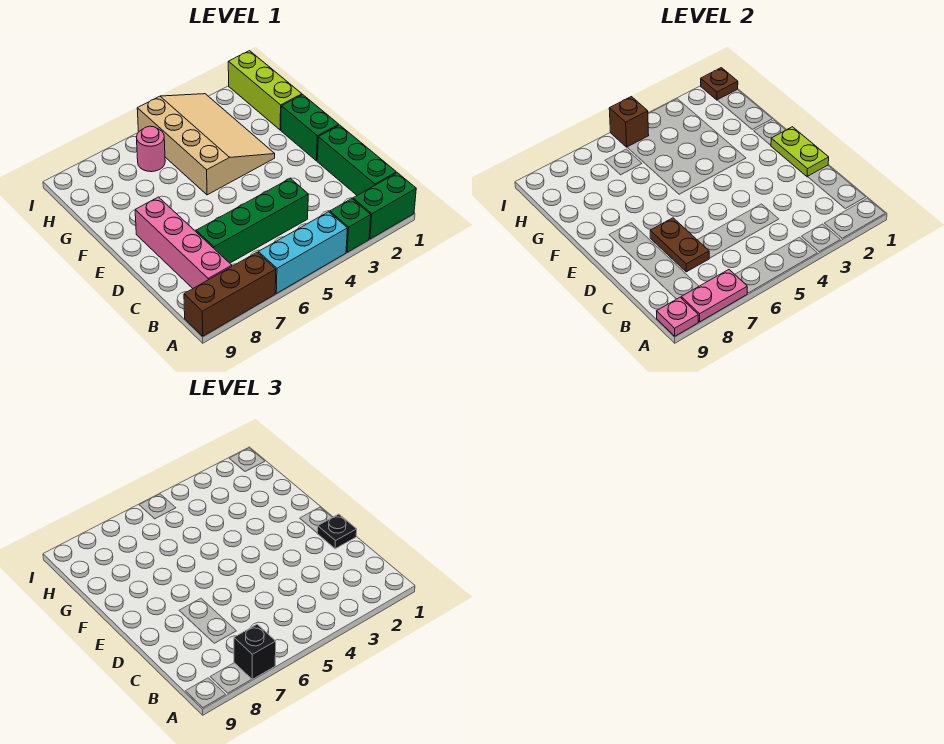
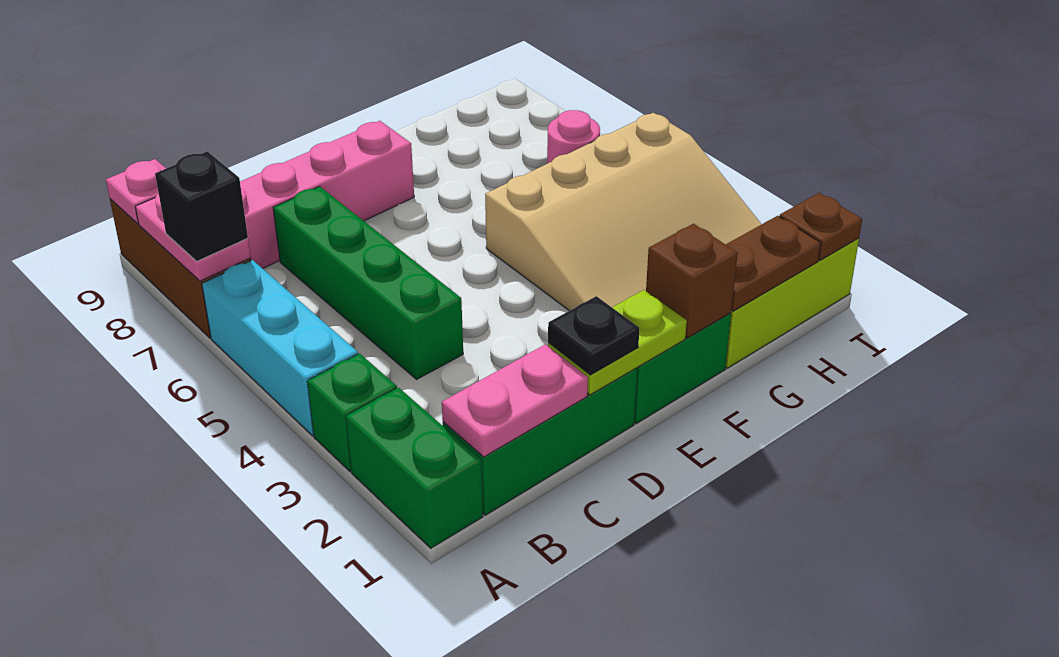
none -> pink plate B1:C1 level 2
brown plate C7:D7 level 2 -> brown plate G1:H1 level 2
brown brick I5 level 2 -> brown brick F1 level 2

